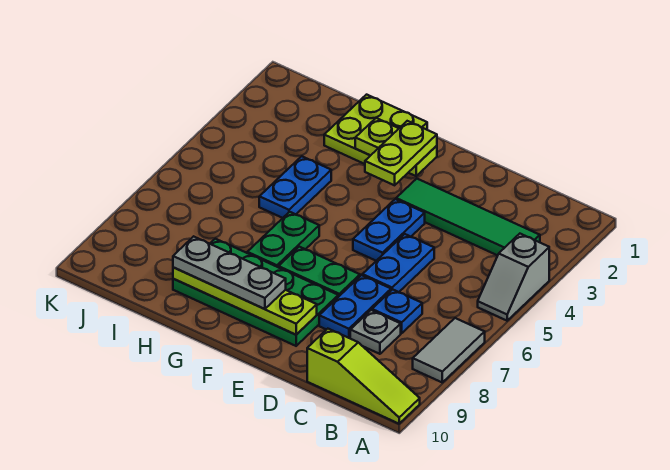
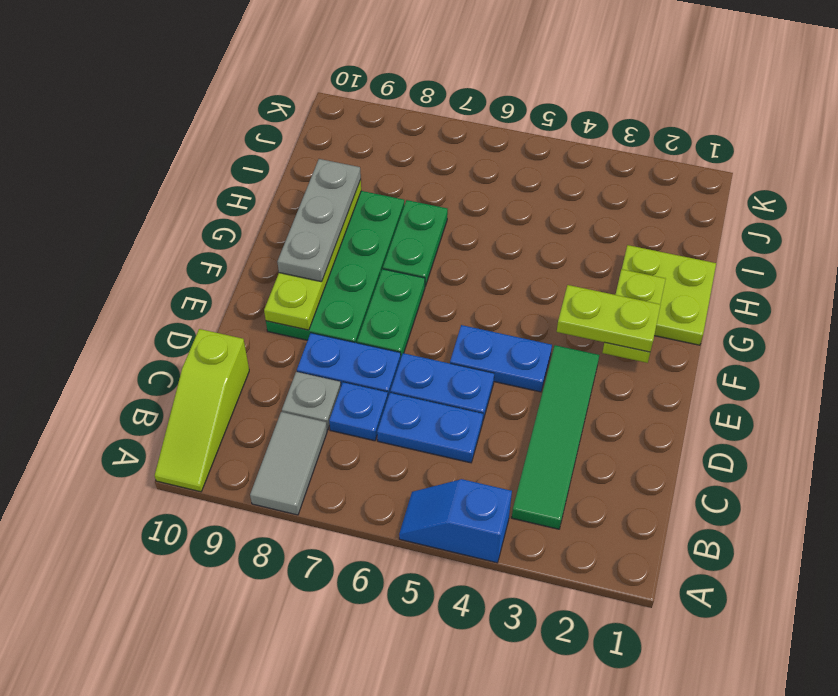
grey slope A4:A5 level 1 top 4 -> blue slope A4:A5 level 1 top 4
grey tile A7:A8 level 1 -> grey tile A8:B8 level 1
green plate G6:G7 level 1 -> green plate G7:H7 level 1
blue plate H4:H5 level 1 -> blue plate C5:C6 level 1

